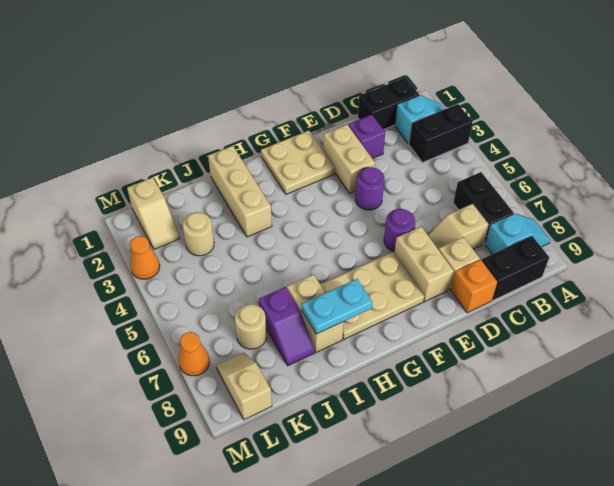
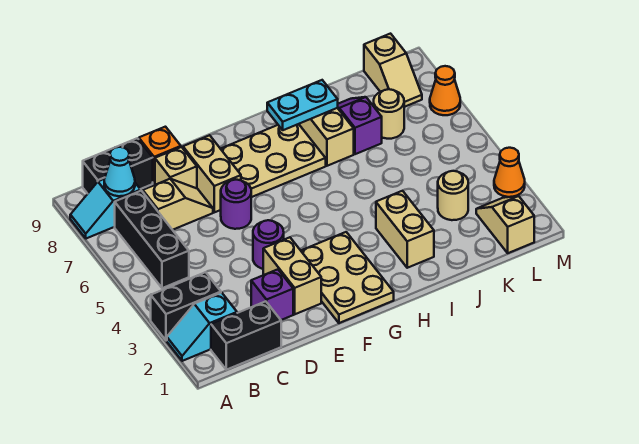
black brick B6:B7 level 1 -> black brick B5:B7 level 1
none -> cyan cone B8 level 2
tan plate F1:G2 level 1 -> tan plate F1:G3 level 1
tan brick I1:I3 level 1 -> tan brick I2:I3 level 1

